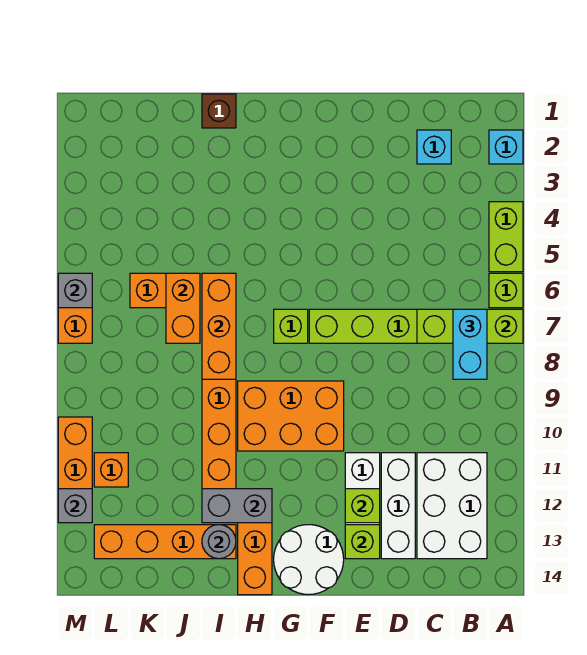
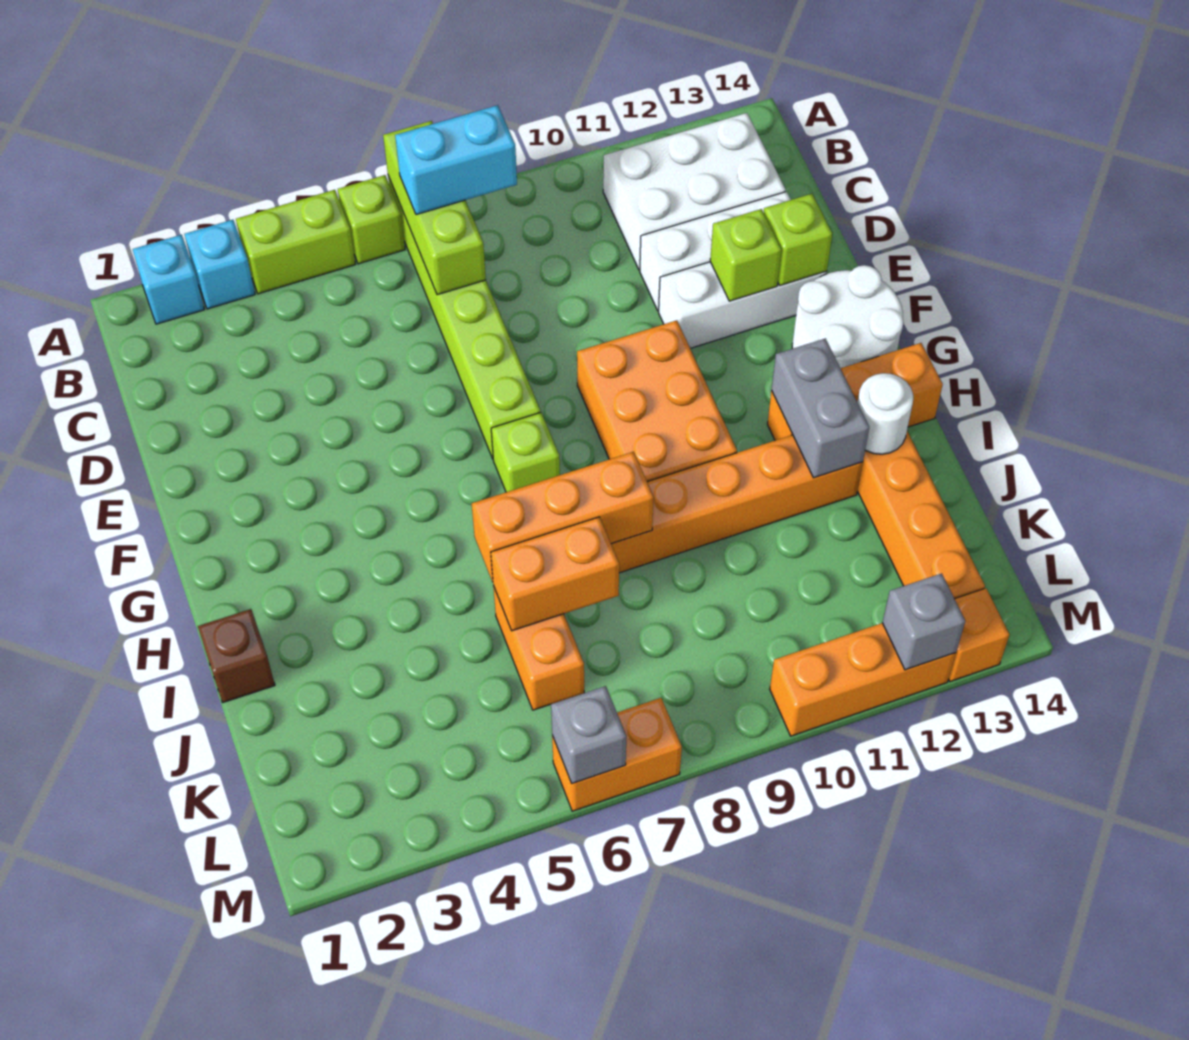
cyan brick C2 level 1 -> cyan brick A3 level 1
grey round brick I13 level 2 -> white round brick I13 level 2
orange brick L11 level 1 -> orange brick M13 level 1

